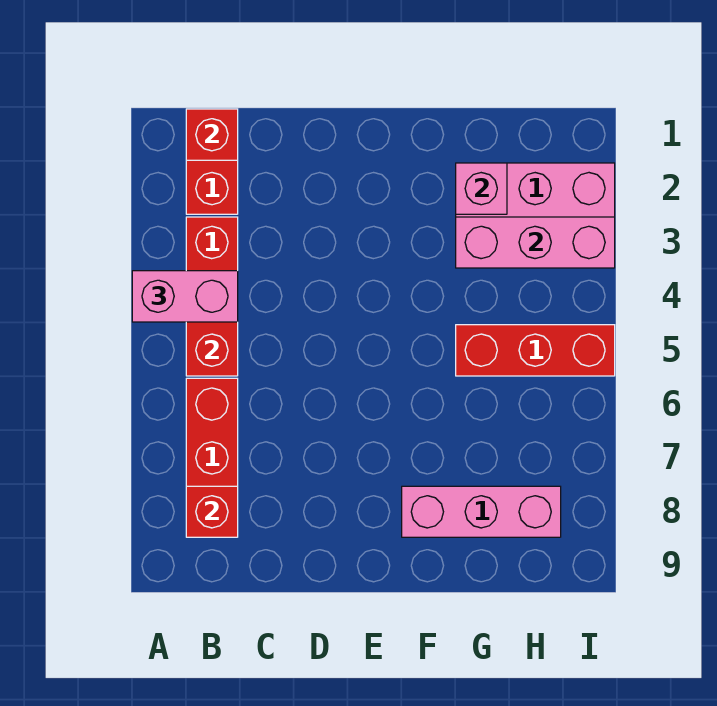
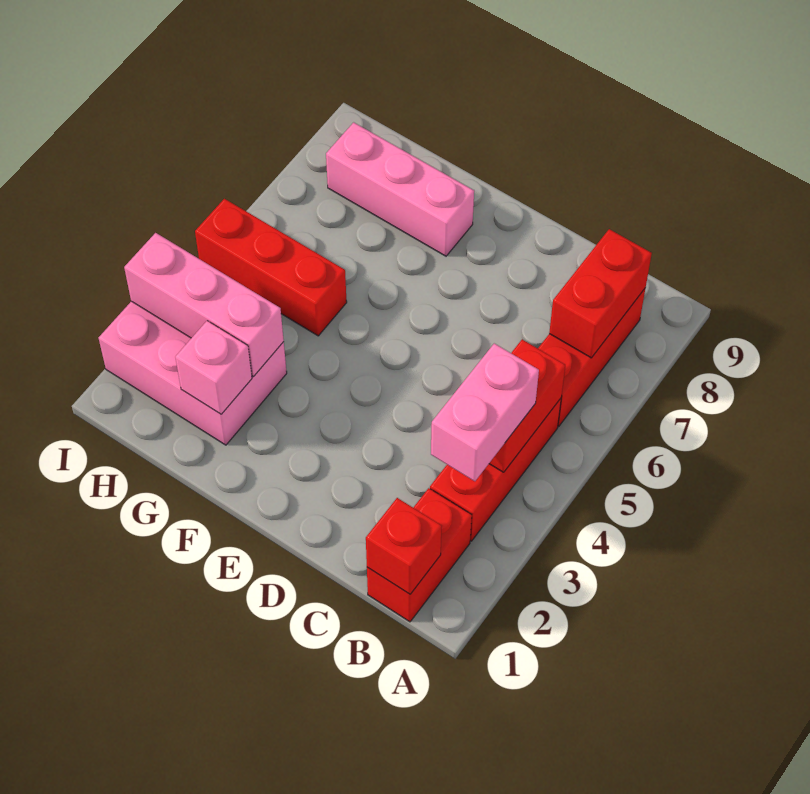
pink brick A4:B4 level 3 -> pink brick B3:B4 level 3
red brick B8 level 2 -> red brick B7:B8 level 2

